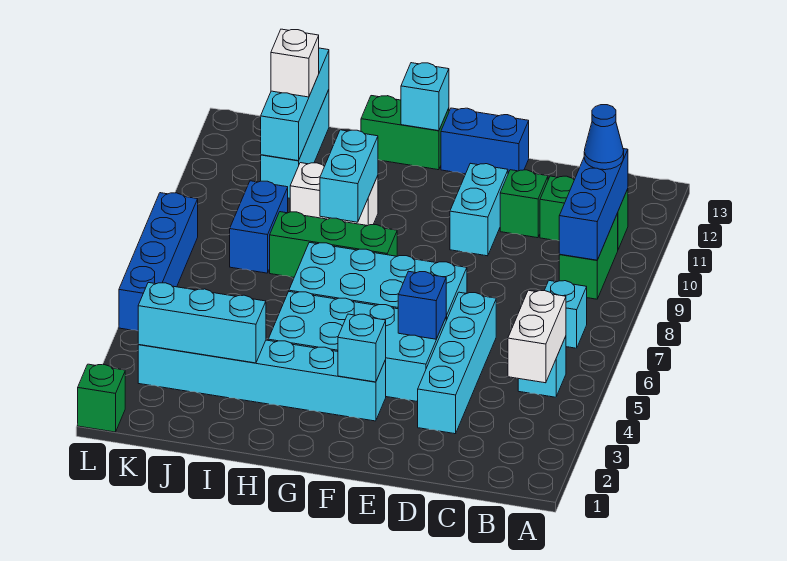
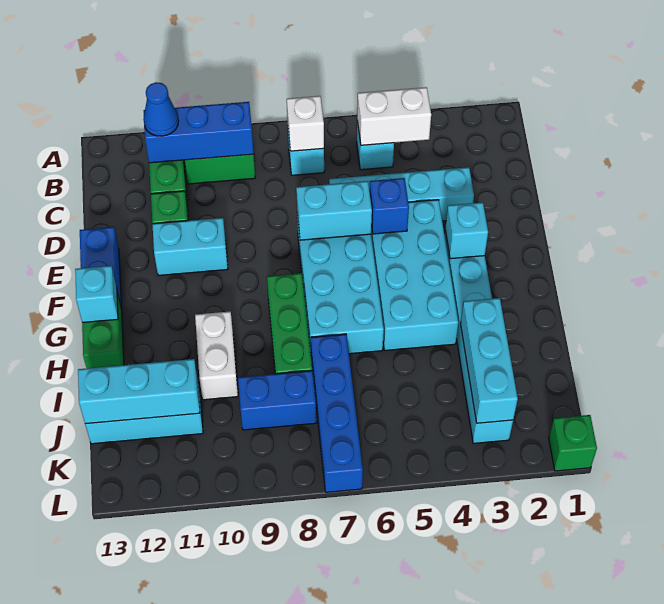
cyan brick H9:H10 level 2 -> cyan brick E6:E7 level 2
white brick J12 level 3 -> white brick B7 level 2
blue brick L5:L8 level 1 -> blue brick I7:L7 level 1

